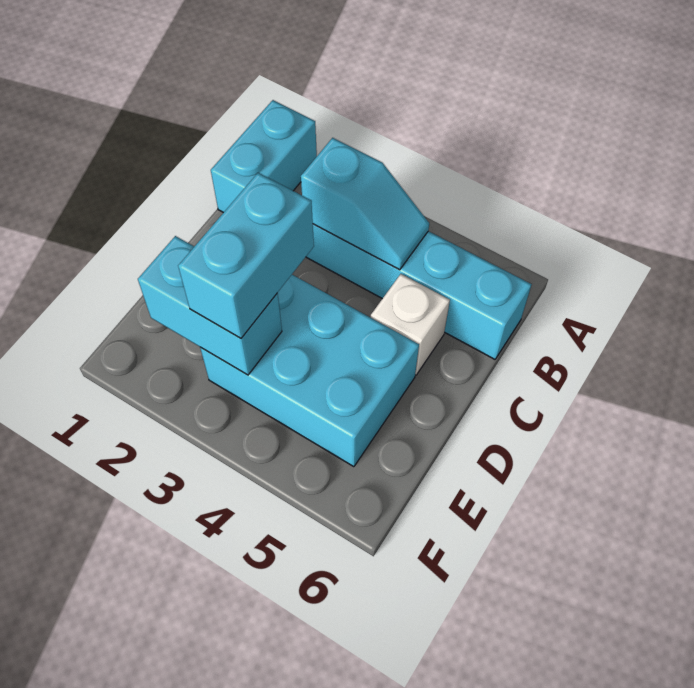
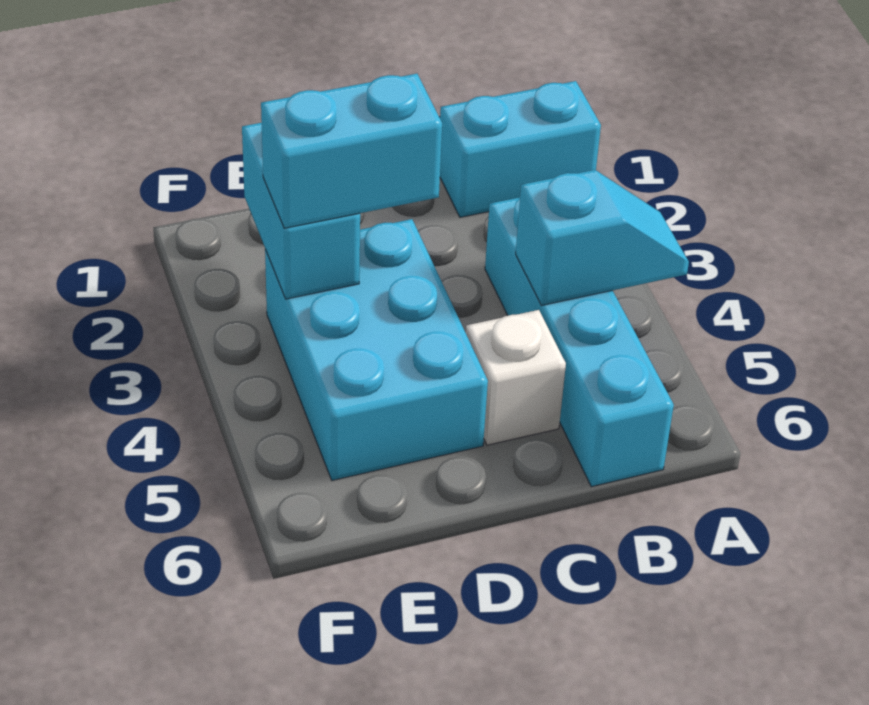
cyan slope B3:B4 level 2 top 3 -> cyan slope A4:B4 level 2 top B

